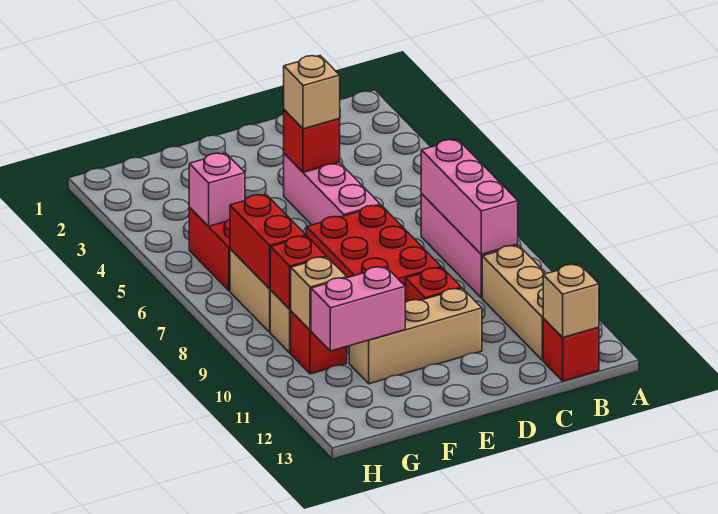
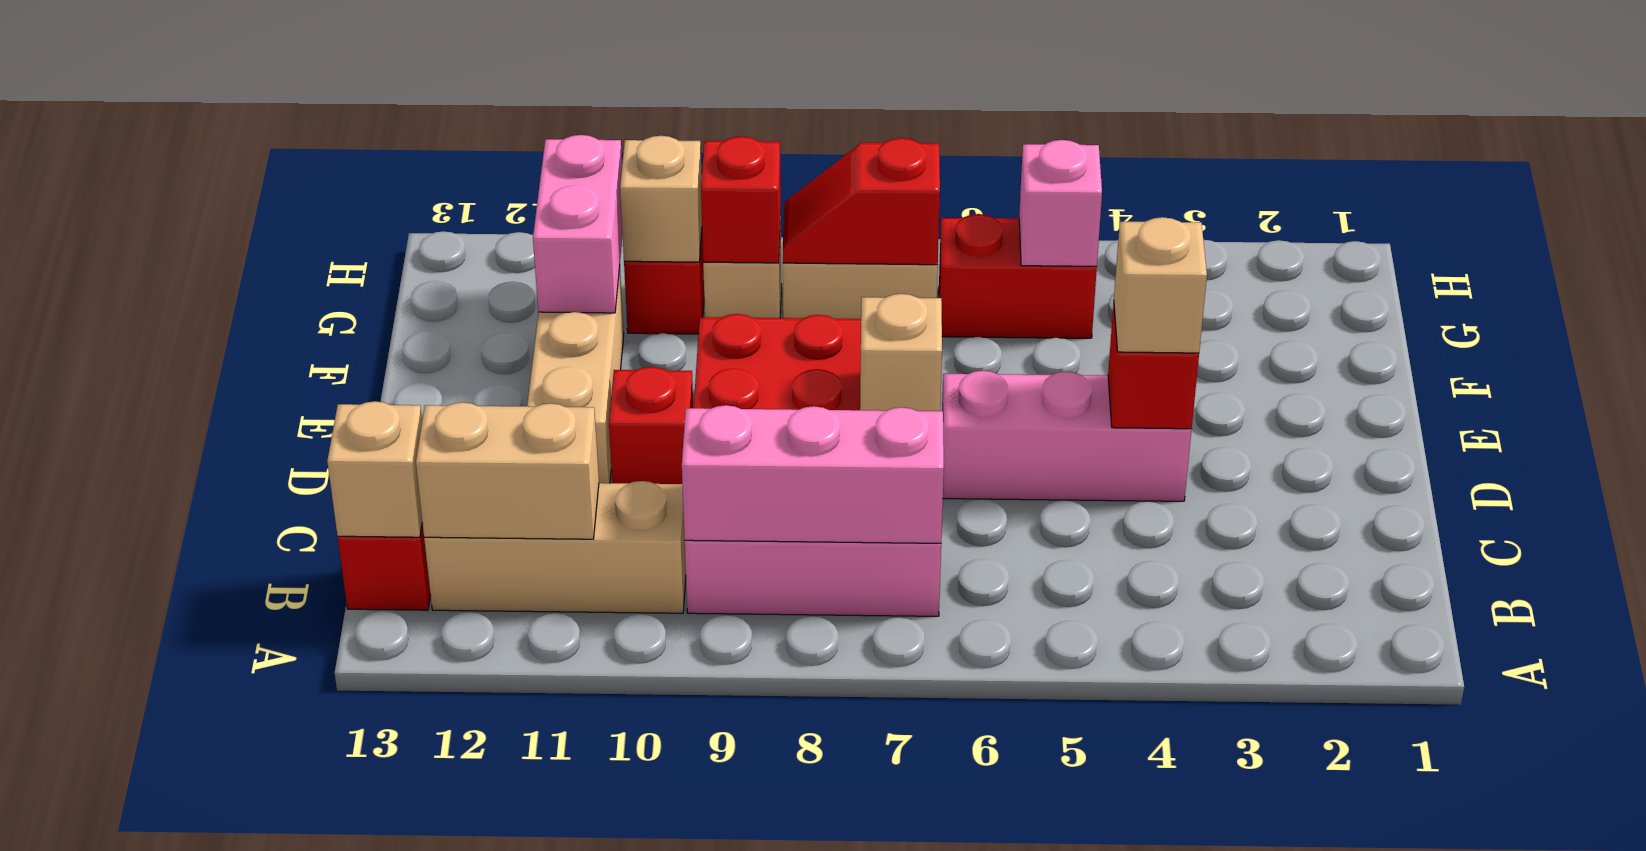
none -> tan brick B11:B12 level 2
none -> tan brick D7 level 2
red brick G7:G8 level 2 -> red slope G7:G8 level 2 top 7

